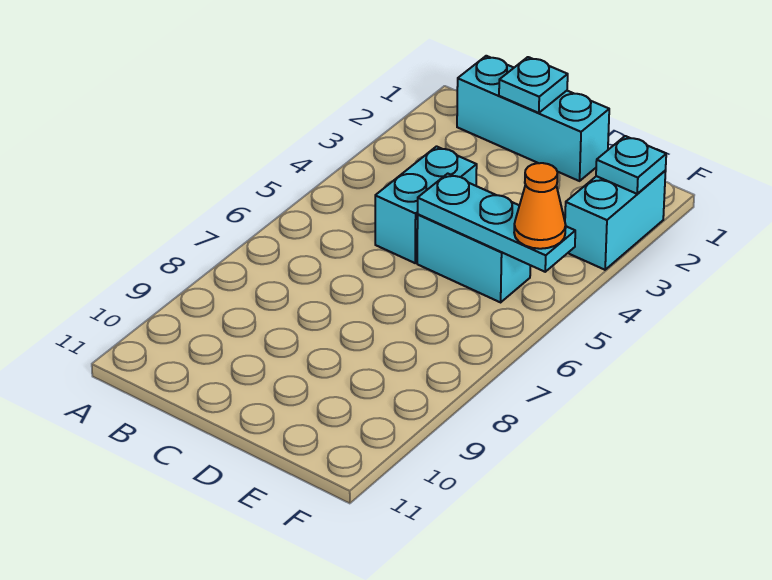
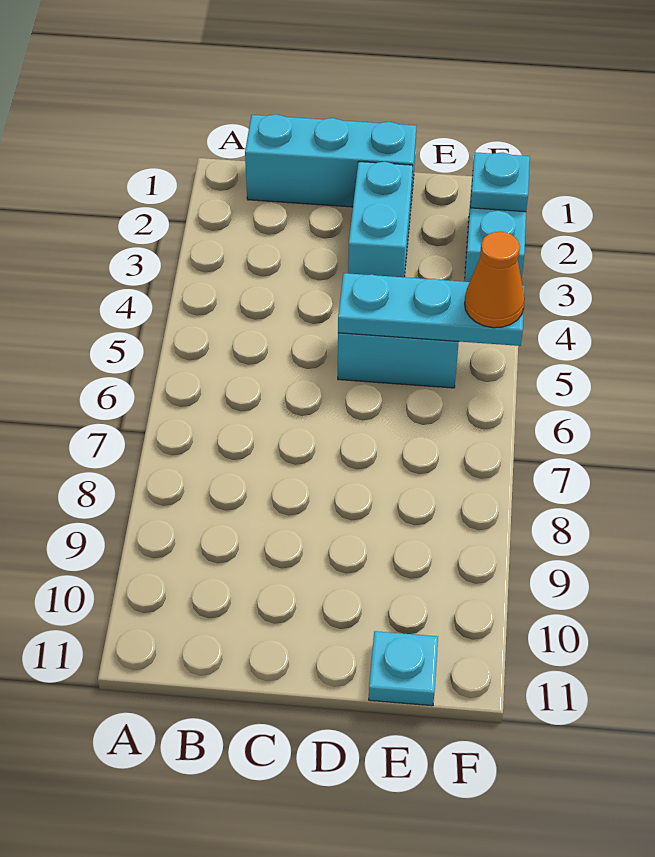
cyan plate C1 level 2 -> cyan plate E11 level 1
cyan brick C4:C5 level 1 -> cyan brick D2:D3 level 1

